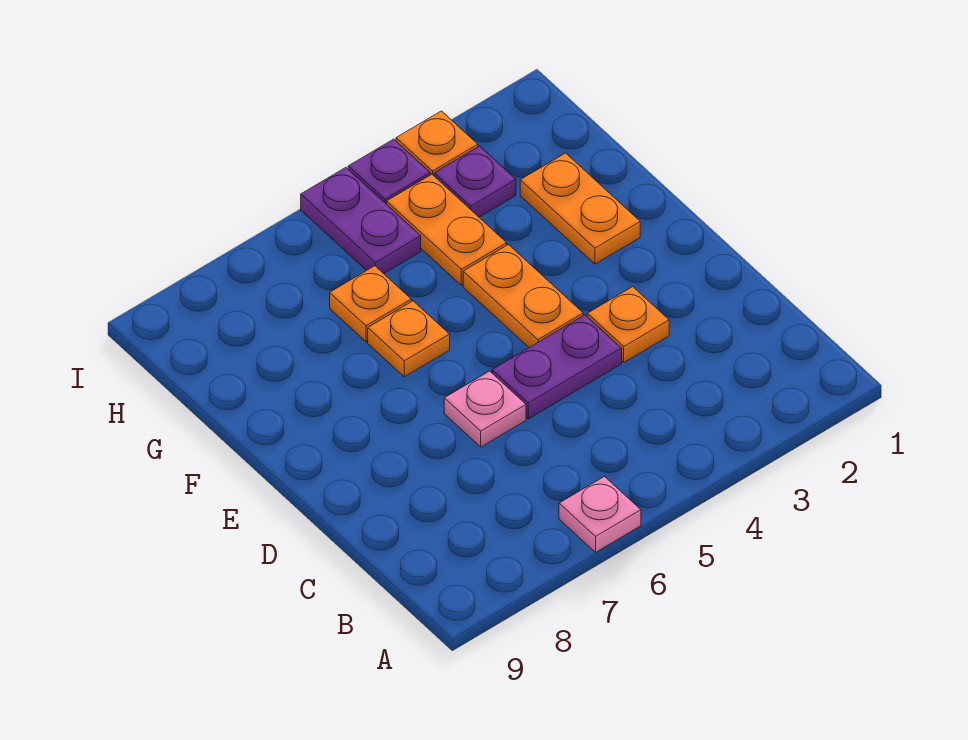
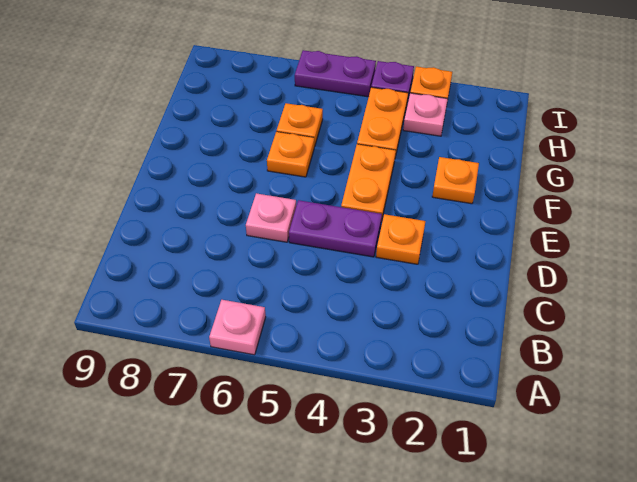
orange plate F2:G2 level 1 -> orange plate F2 level 1
purple plate H3 level 1 -> pink plate H3 level 1
purple plate H5:I5 level 1 -> purple plate I5:I6 level 1

